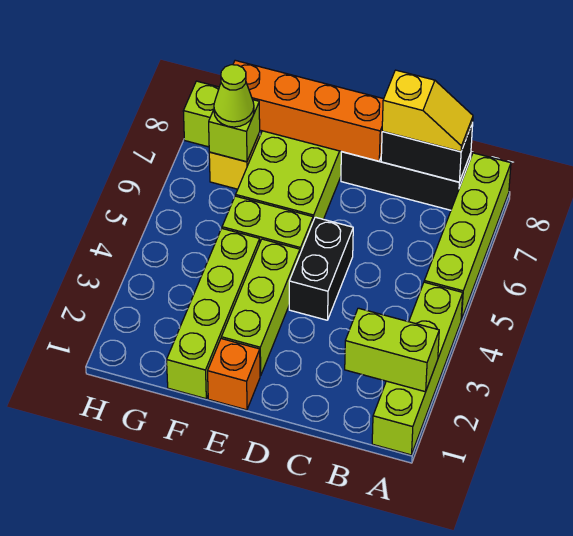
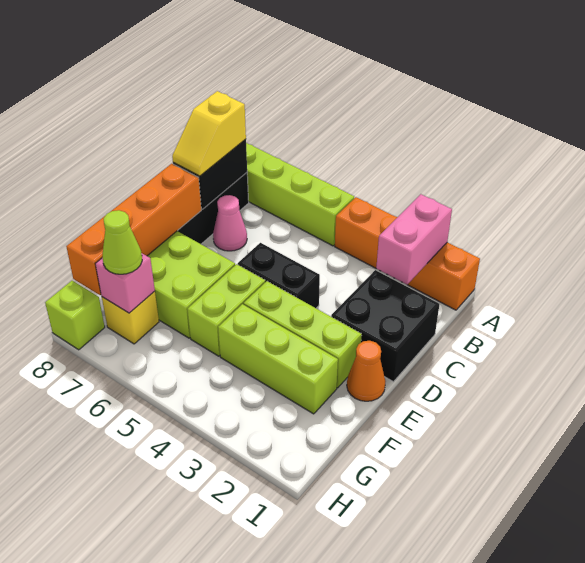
lime brick A1:A4 level 1 -> orange brick A1:A4 level 1
lime brick A2:B2 level 2 -> pink brick A2:B2 level 2
yellow slope B8:C8 level 3 top C -> yellow slope B8:C8 level 3 top B
none -> black brick C1:D2 level 1
none -> pink cone C7 level 1
orange brick E1 level 1 -> orange cone E1 level 1
lime brick F1:F4 level 1 -> lime brick F2:F4 level 1
lime brick G7 level 2 -> pink brick G7 level 2

